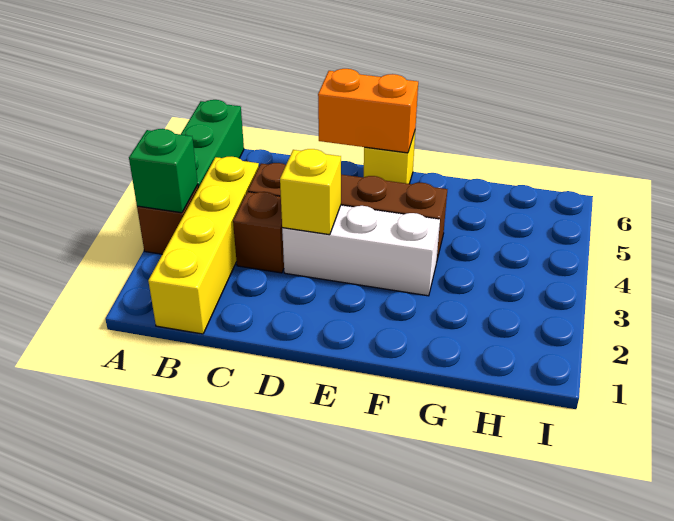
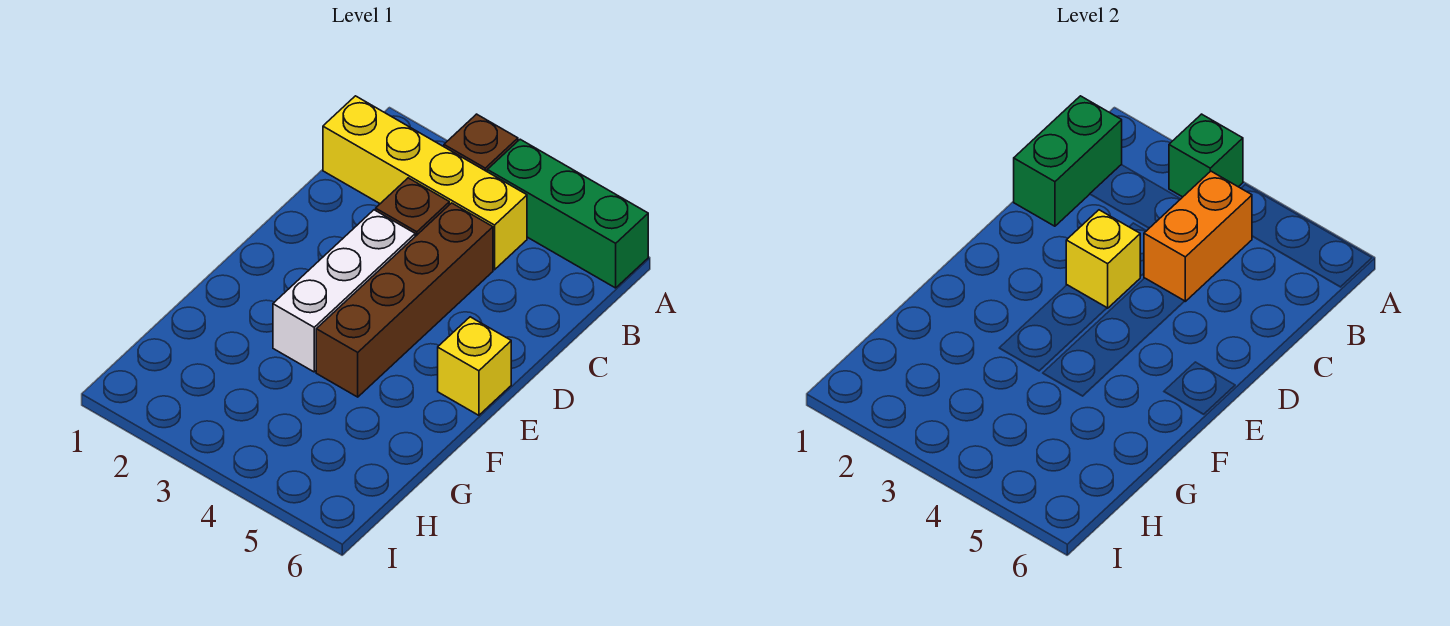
none -> green brick B1:C1 level 2
orange brick D6:E6 level 2 -> orange brick B4:C4 level 2

